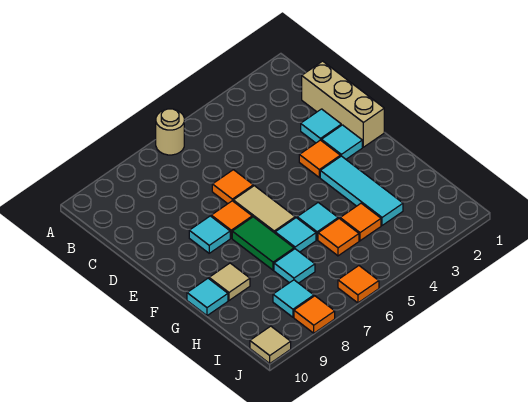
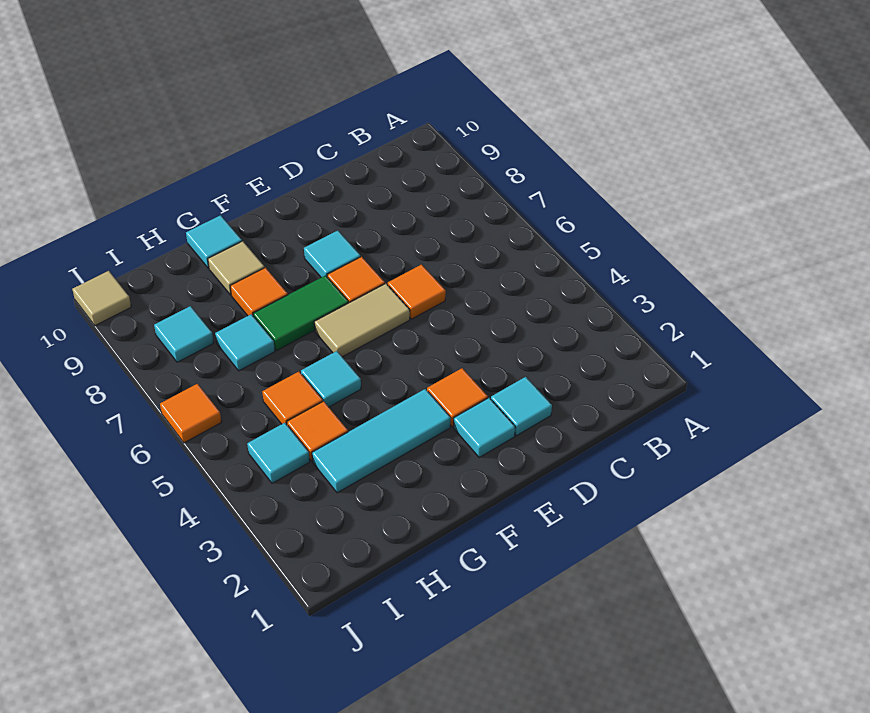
tan round brick A6 level 1 -> none
tan brick C1:E1 level 1 -> none
cyan tile G6 level 1 -> cyan tile I4 level 1
orange tile J8 level 1 -> orange tile G8 level 1

